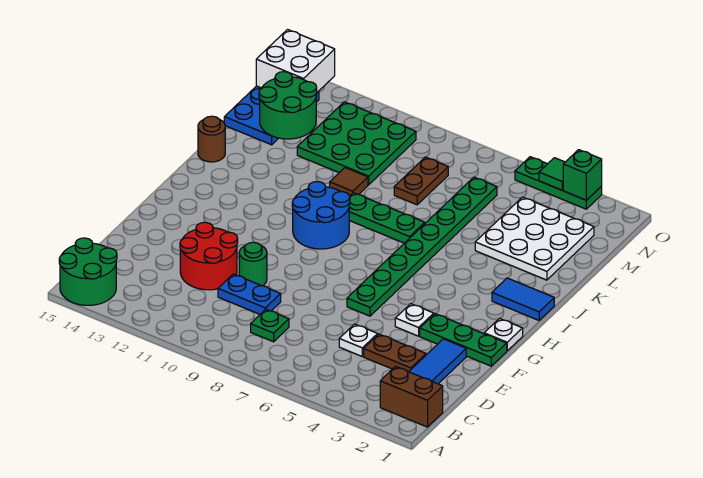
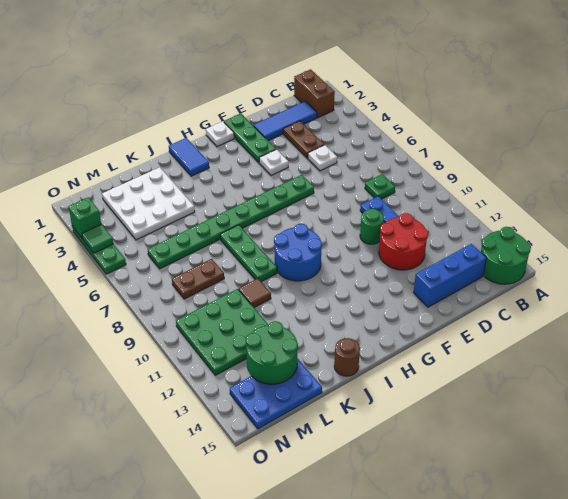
none -> blue brick C14:E14 level 1
white brick N14:O15 level 2 -> none

